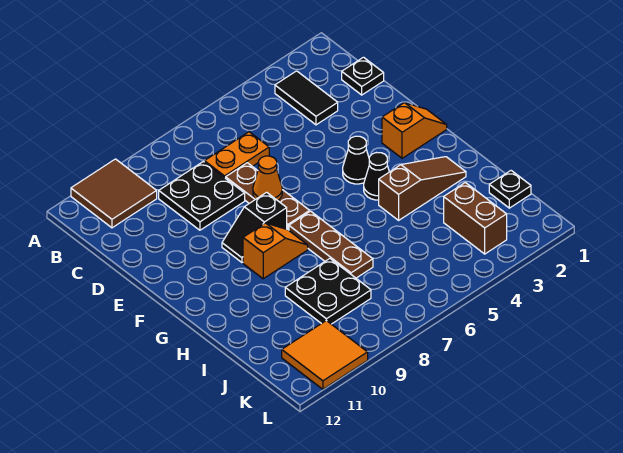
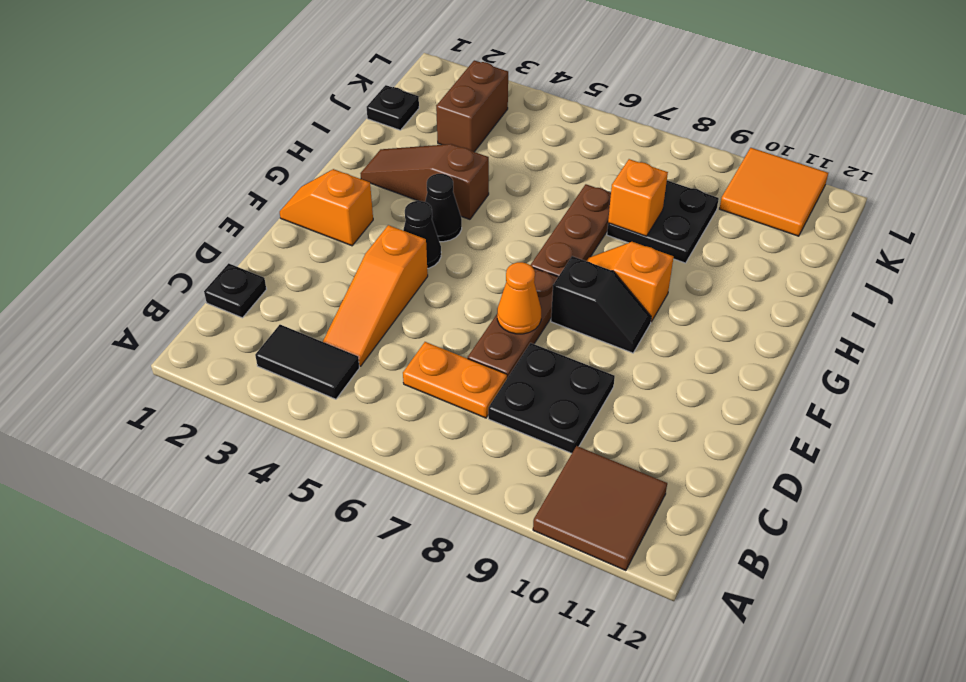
black tile B3:C3 level 1 -> black tile B3:B4 level 1
none -> orange slope C4:E4 level 1 top E
none -> orange brick I8 level 2

